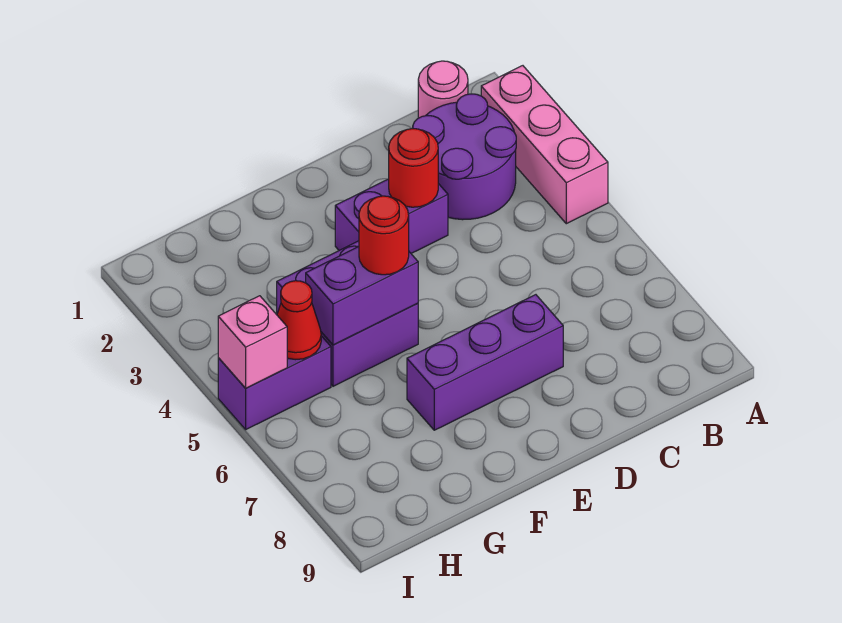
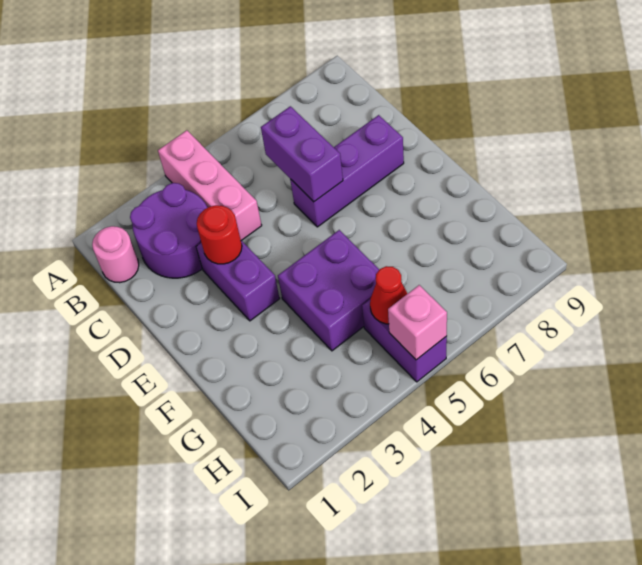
pink brick A2:A4 level 1 -> pink brick A4:C4 level 1
purple brick D7:F7 level 1 -> purple brick D6:D8 level 1
purple brick F5:G5 level 2 -> purple brick C6:D6 level 2
red round brick F5 level 3 -> none

